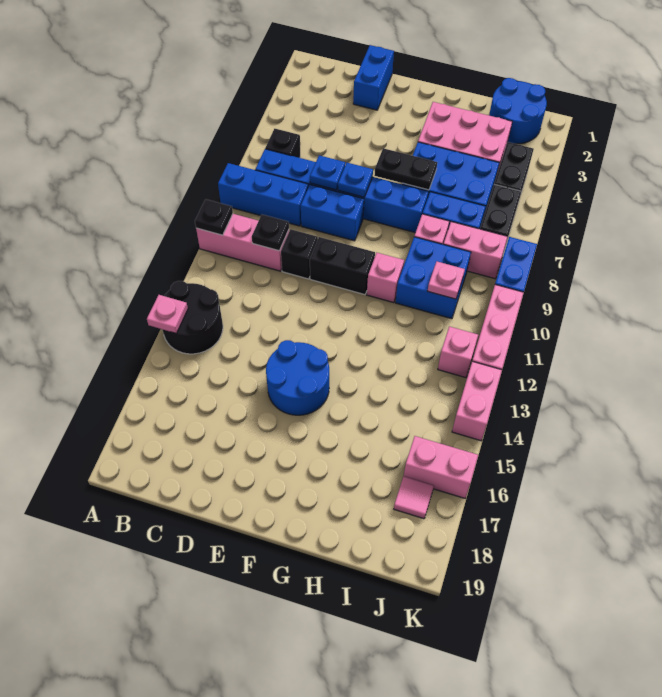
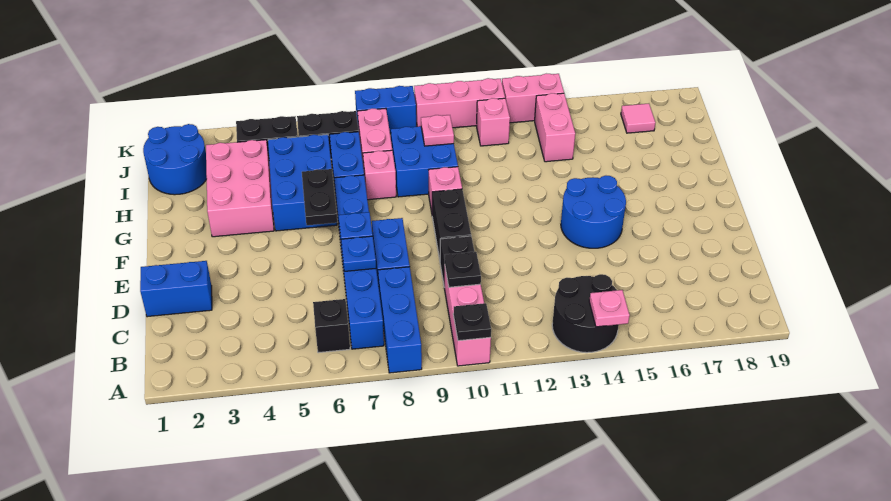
pink brick J16:K16 level 1 -> pink brick I14:J14 level 1

